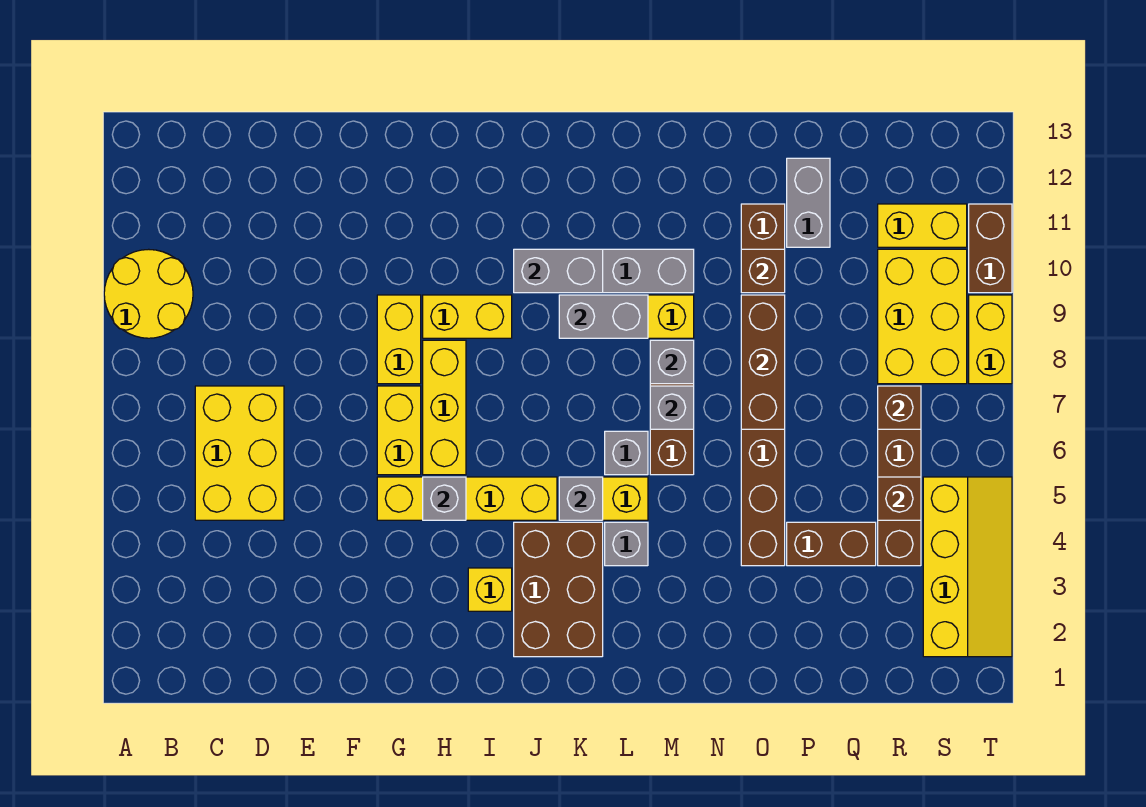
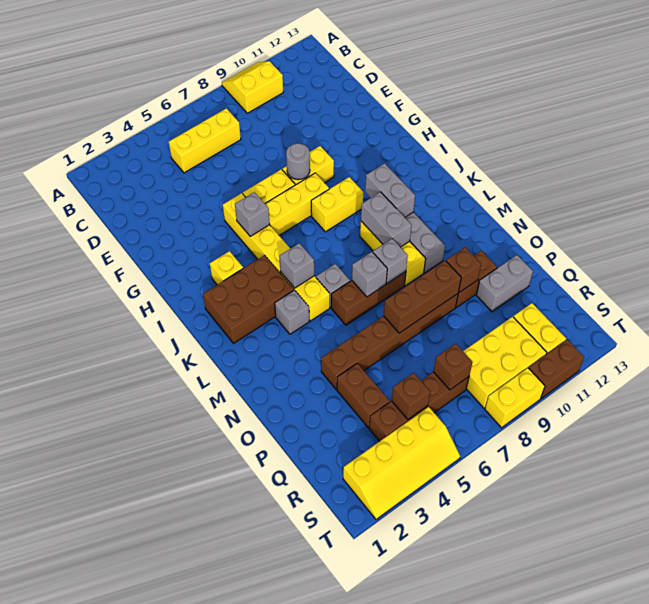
yellow round brick A9:B10 level 1 -> yellow slope A9:B10 level 1 top B
yellow brick C5:D7 level 1 -> yellow brick C5:C7 level 1
none -> grey round brick G8 level 2
yellow brick H9:I9 level 1 -> yellow brick I8:I9 level 1

